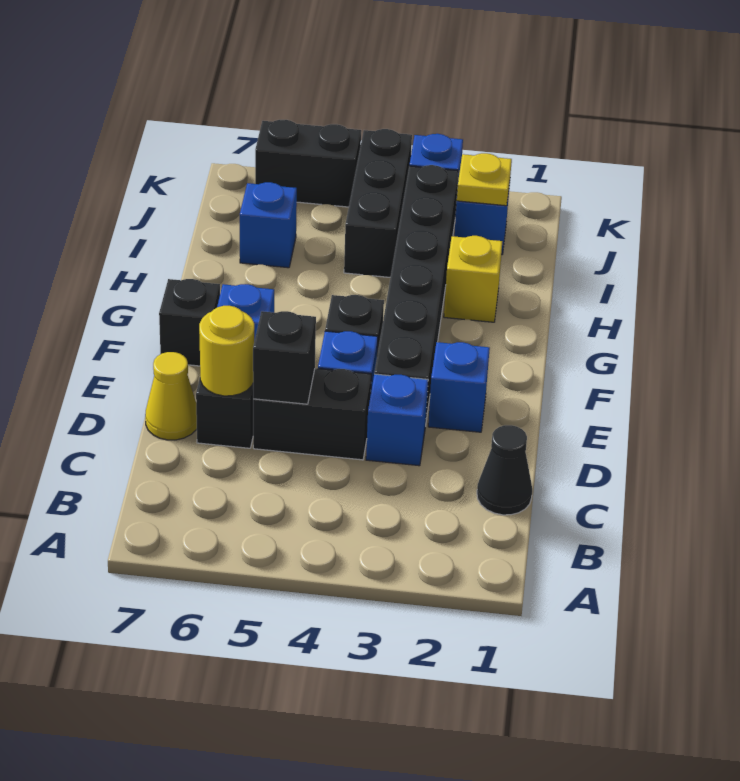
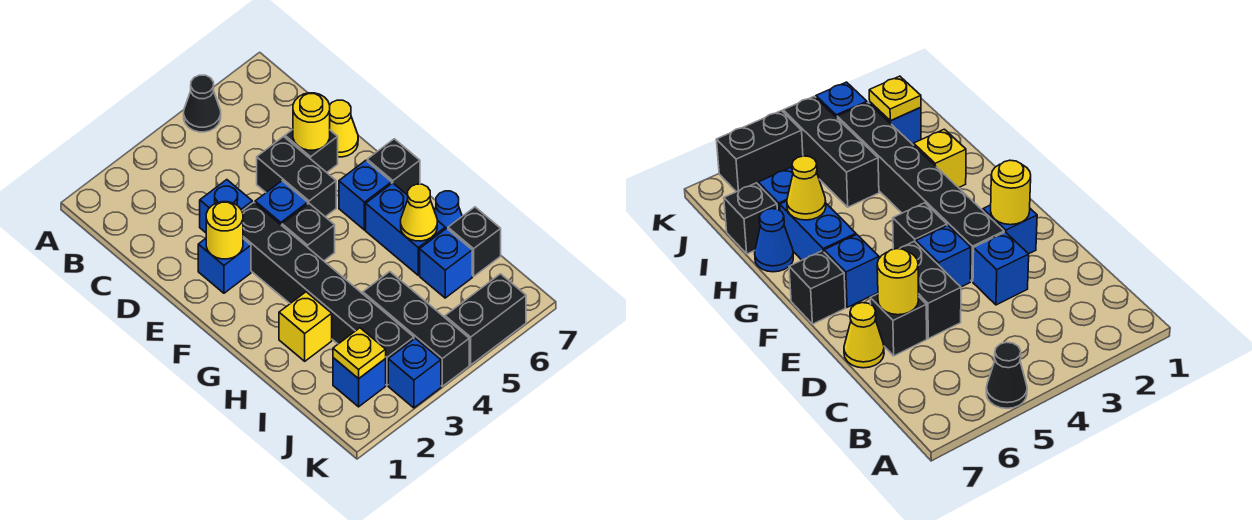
black cone C1 level 1 -> black cone A5 level 1
black brick D4:D5 level 1 -> black brick D5:E5 level 1
black brick D5 level 2 -> black brick I7 level 1
none -> yellow round brick E2 level 2
none -> blue brick G6:H6 level 1
none -> yellow cone H6 level 2
none -> blue cone H7 level 1

